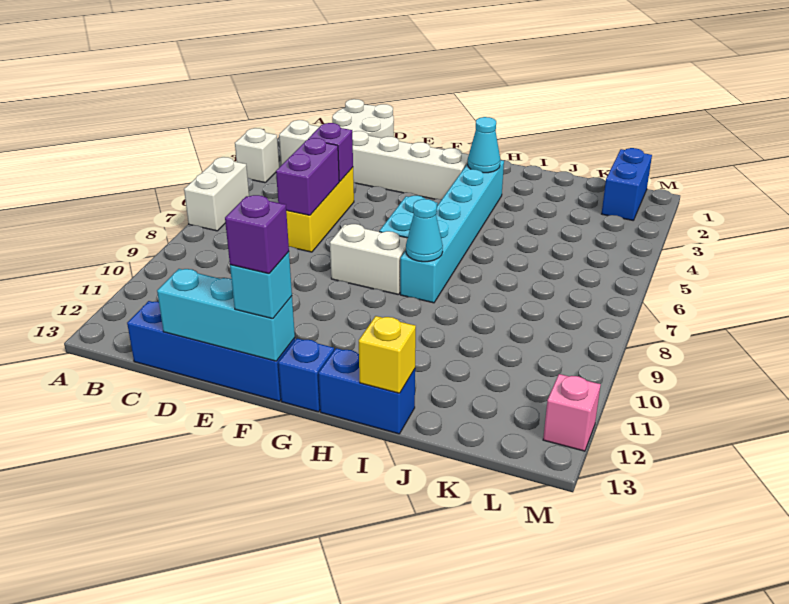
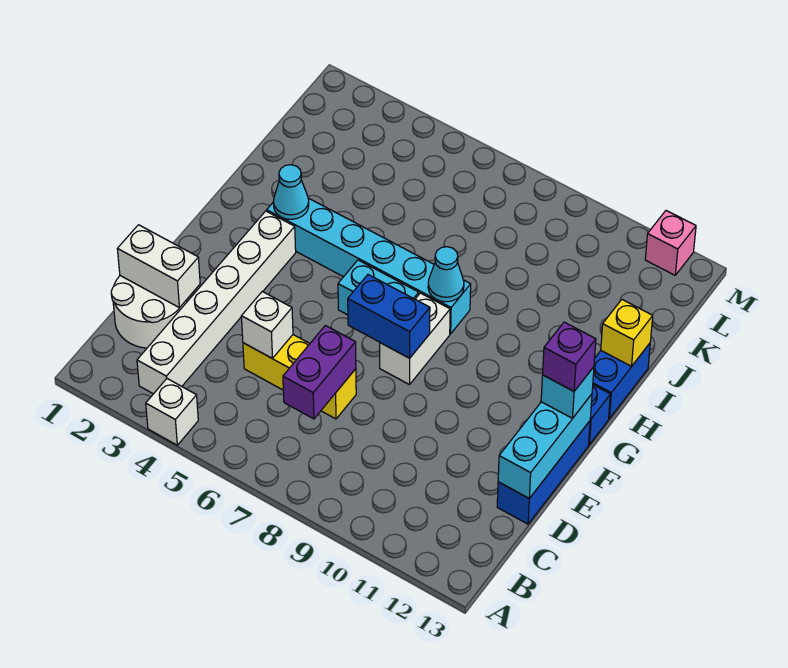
white brick A6:A7 level 1 -> white brick D1:D2 level 2
blue brick C13:F13 level 1 -> blue brick D13:F13 level 1
purple brick D5 level 2 -> white brick D5 level 2
purple brick D6:D7 level 2 -> purple brick C7:D7 level 2
blue brick L1:L2 level 1 -> blue brick F7:F8 level 2

